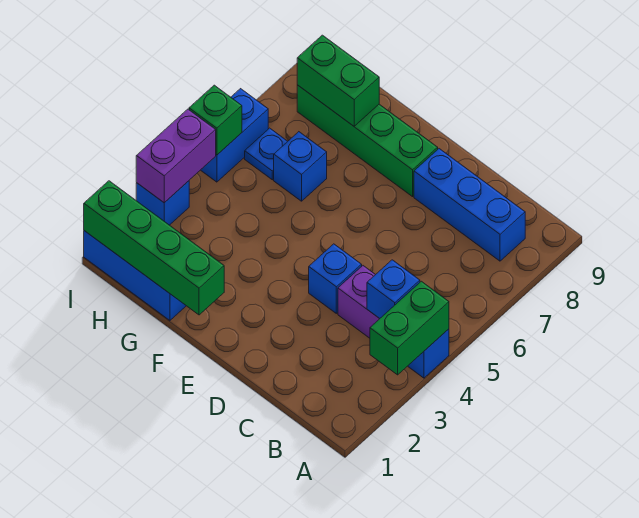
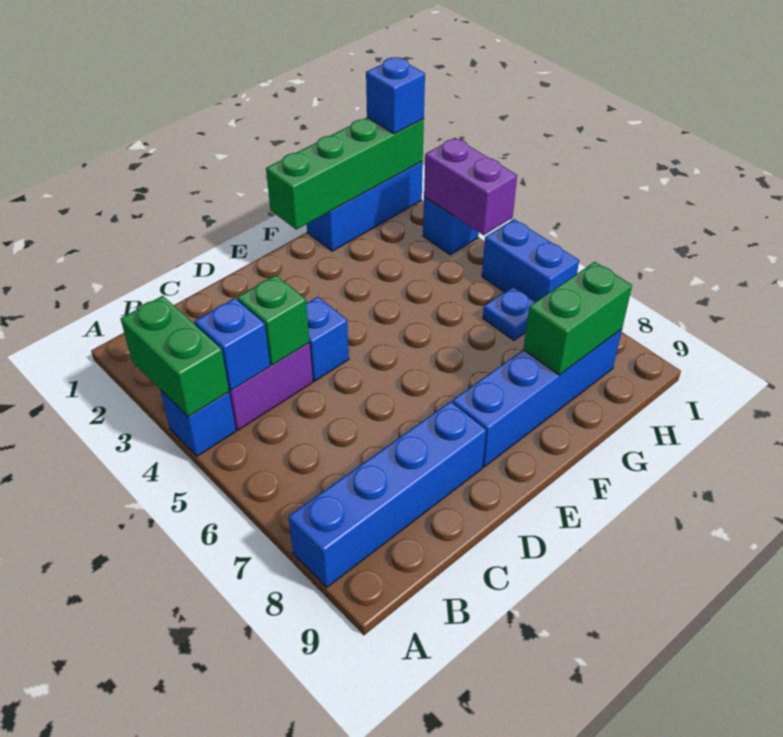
blue brick B8:D8 level 1 -> blue brick A8:D8 level 1
green brick E8:H8 level 1 -> blue brick E8:H8 level 1
blue brick G6 level 1 -> blue brick I1 level 3
green brick I5 level 2 -> green brick C4 level 2

